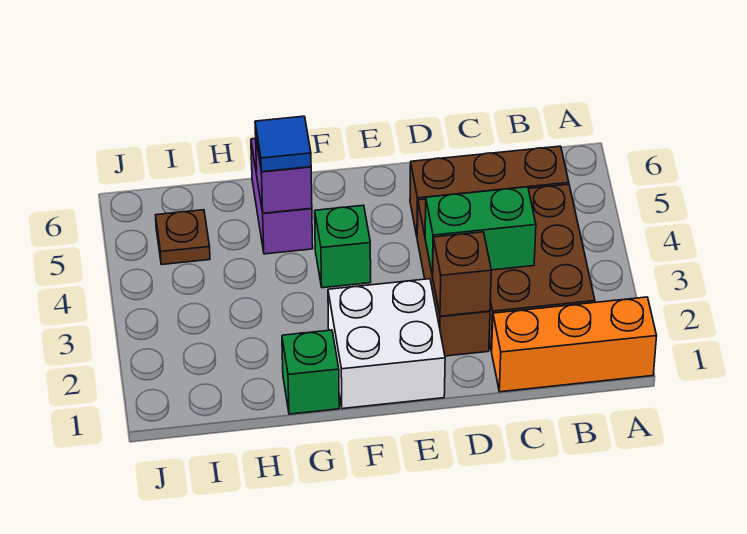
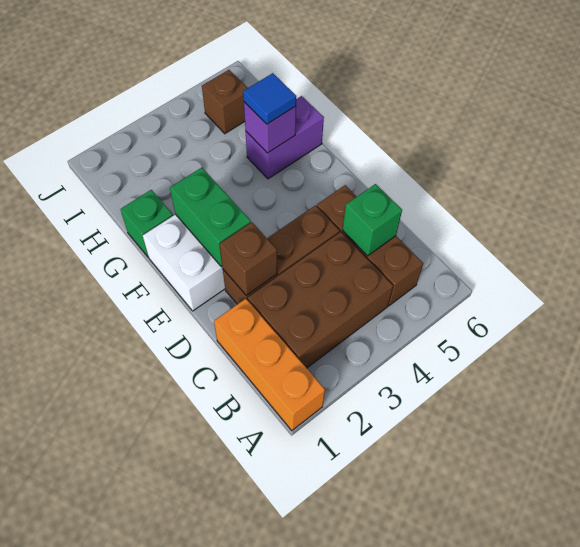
green brick C3:D3 level 2 -> green brick E2:F2 level 2
green brick F4 level 1 -> green brick C5 level 2
brown plate I5 level 1 -> brown brick I5 level 1

